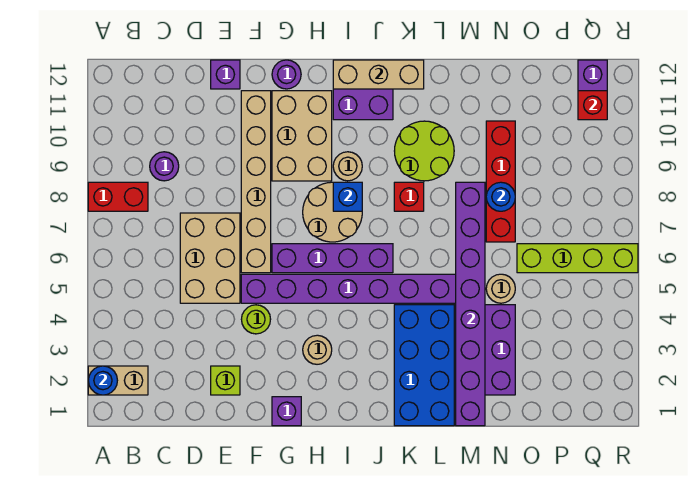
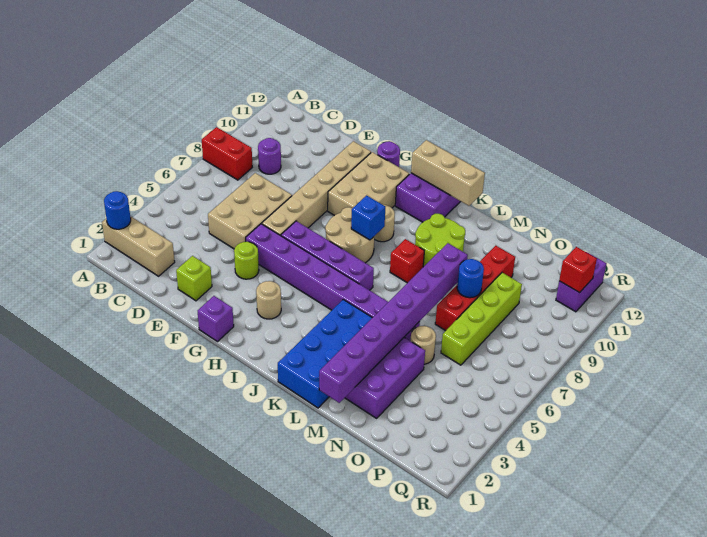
tan brick A2:B2 level 1 -> tan brick A2:C2 level 1
purple brick E12 level 1 -> none
lime brick O6:R6 level 1 -> lime brick O6:O9 level 1

